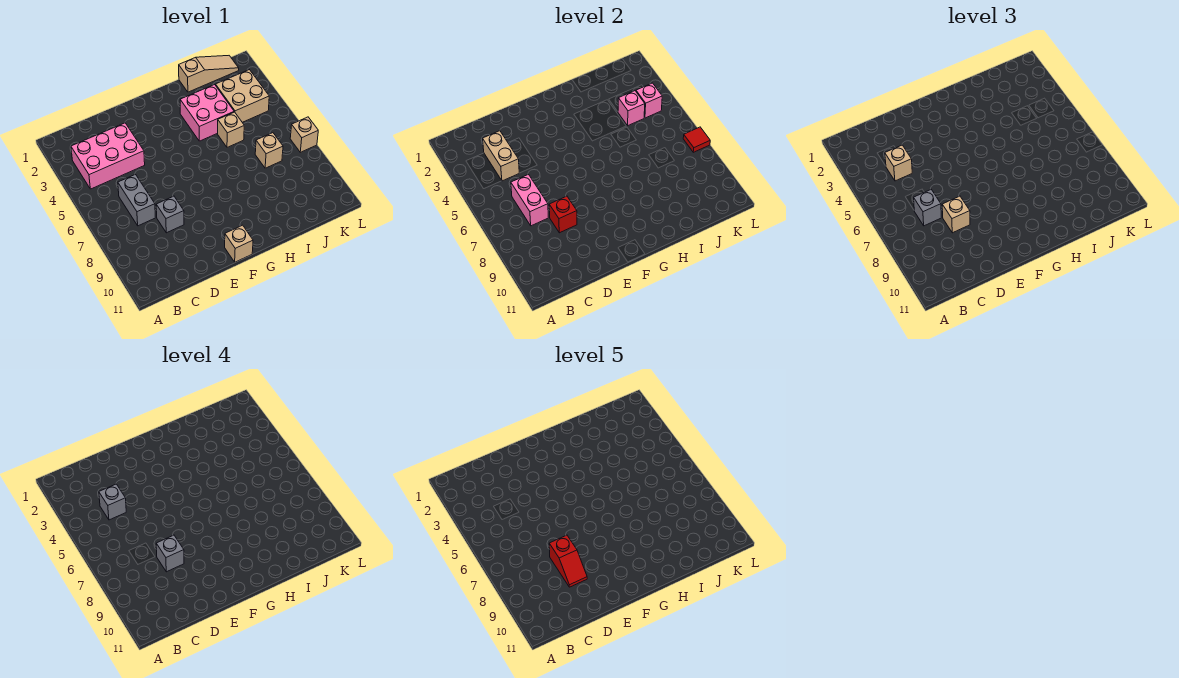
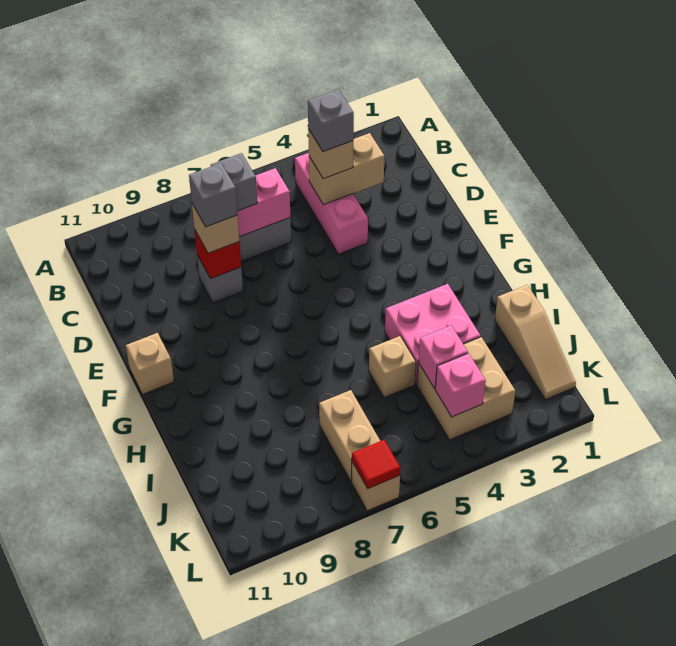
pink brick B3:D4 level 1 -> pink brick B4:D4 level 1
red slope D8:D9 level 5 top 8 -> none
tan brick J7 level 1 -> tan brick J7:K7 level 1

